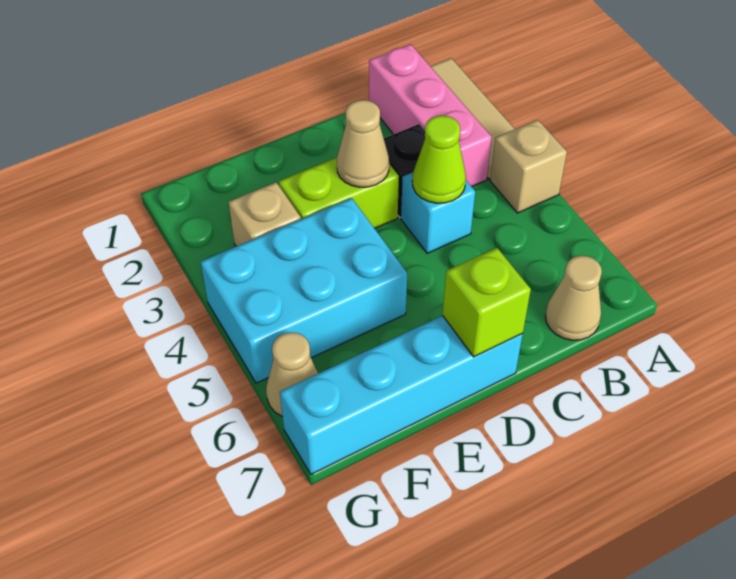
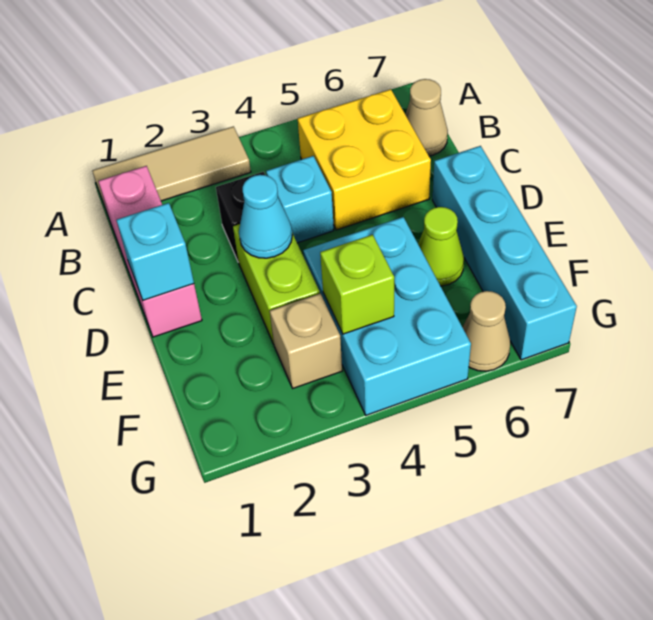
tan brick A4 level 1 -> none
pink brick B1:B3 level 1 -> pink brick B1:D1 level 1
none -> yellow brick B5:C6 level 1
lime cone C4 level 2 -> lime cone E6 level 1
none -> cyan brick D1 level 2
tan cone D3 level 2 -> cyan cone D3 level 2
lime brick D7 level 2 -> lime brick F4 level 2

